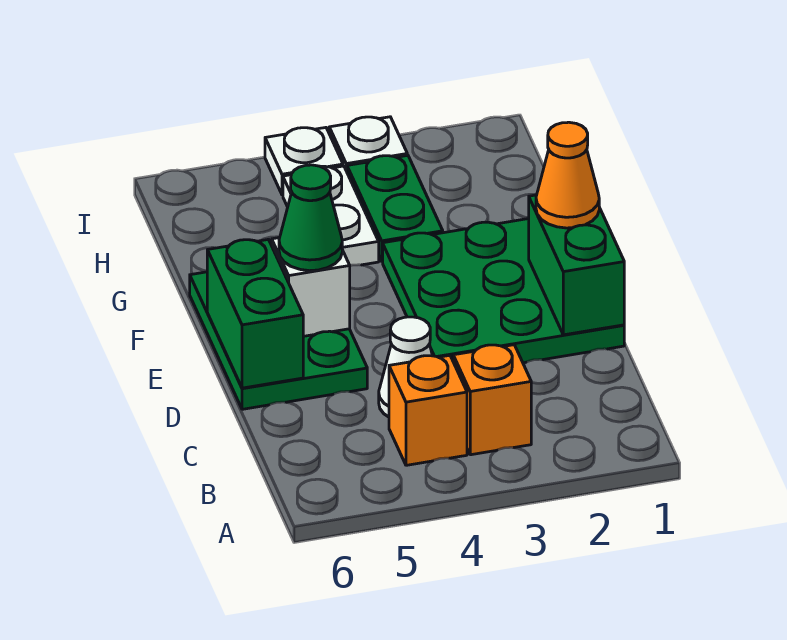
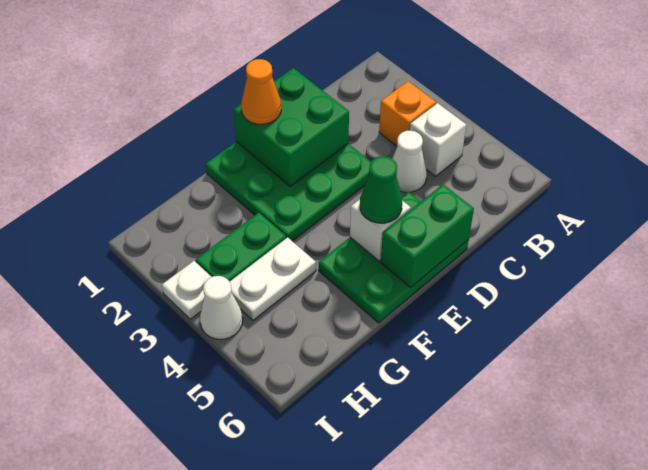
orange brick B4 level 1 -> white brick B4 level 1
green brick D1:E1 level 2 -> green brick D1:E2 level 2
white plate I4 level 1 -> white cone I4 level 1

